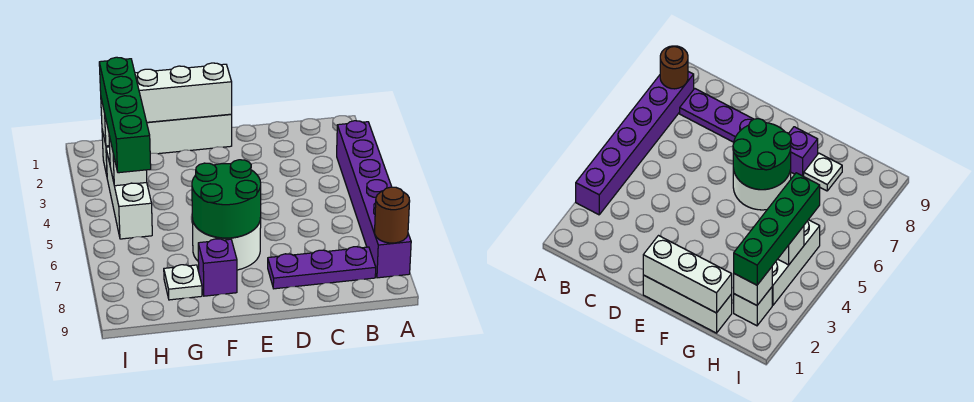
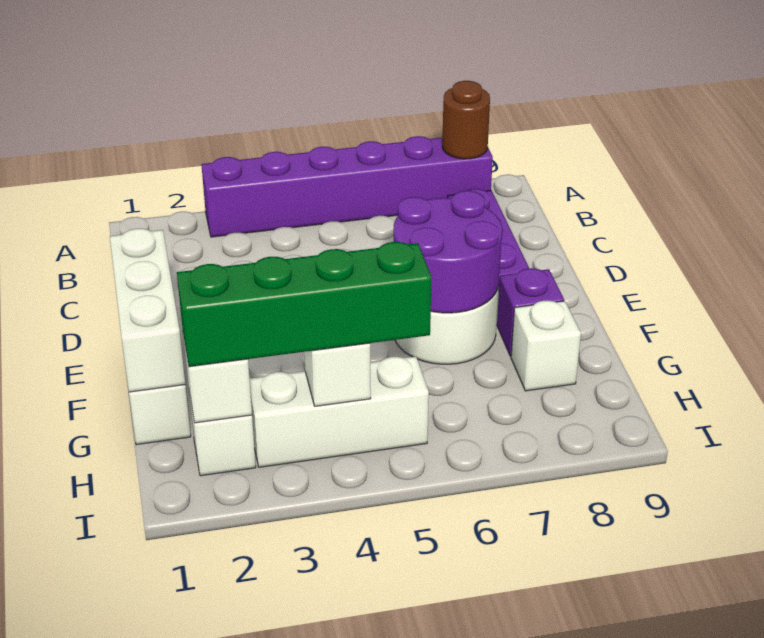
green round brick E6:F7 level 2 -> purple round brick E6:F7 level 2
white plate G8 level 1 -> white brick G8 level 1

